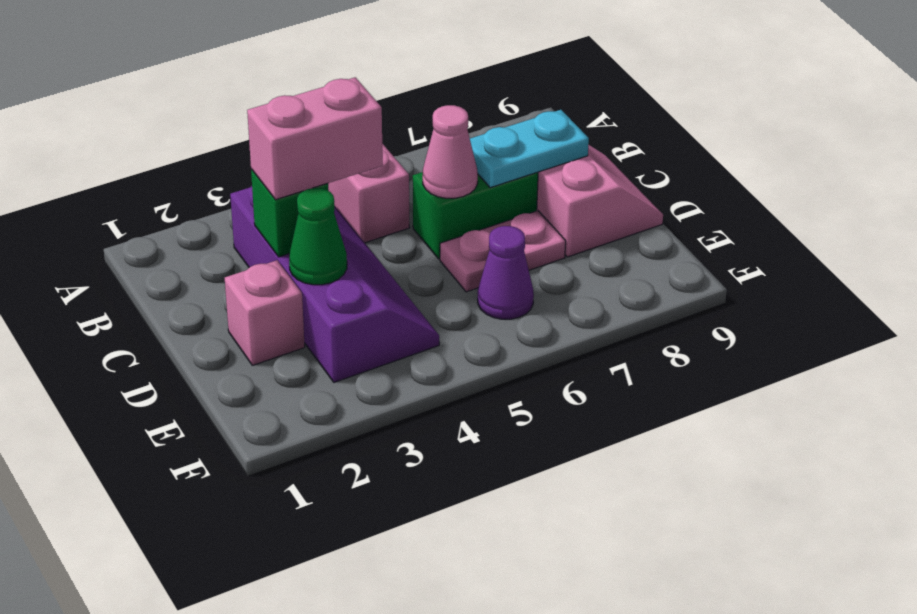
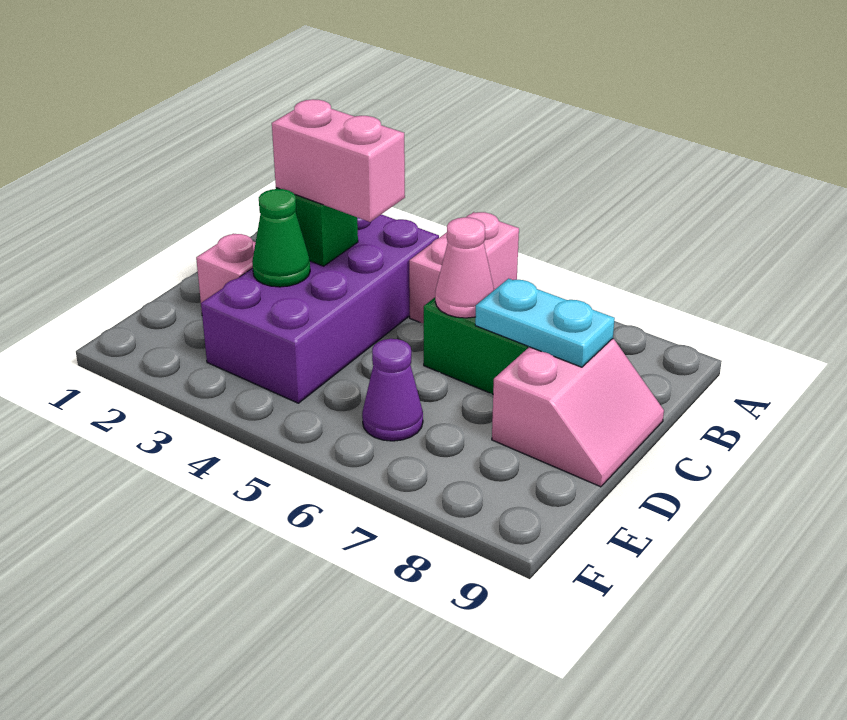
purple slope B3:E4 level 1 top 3 -> purple brick B3:E4 level 1
pink plate D6:D7 level 1 -> none

